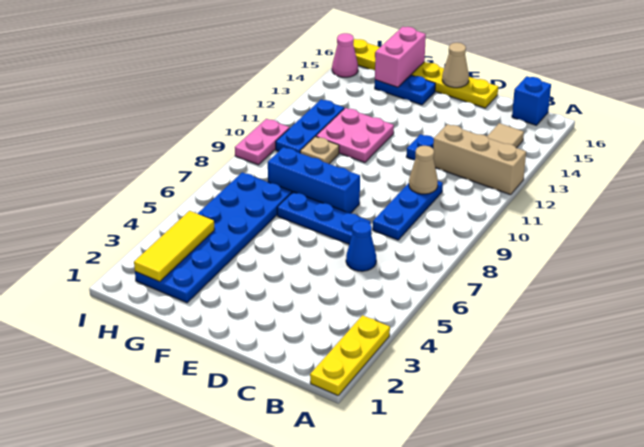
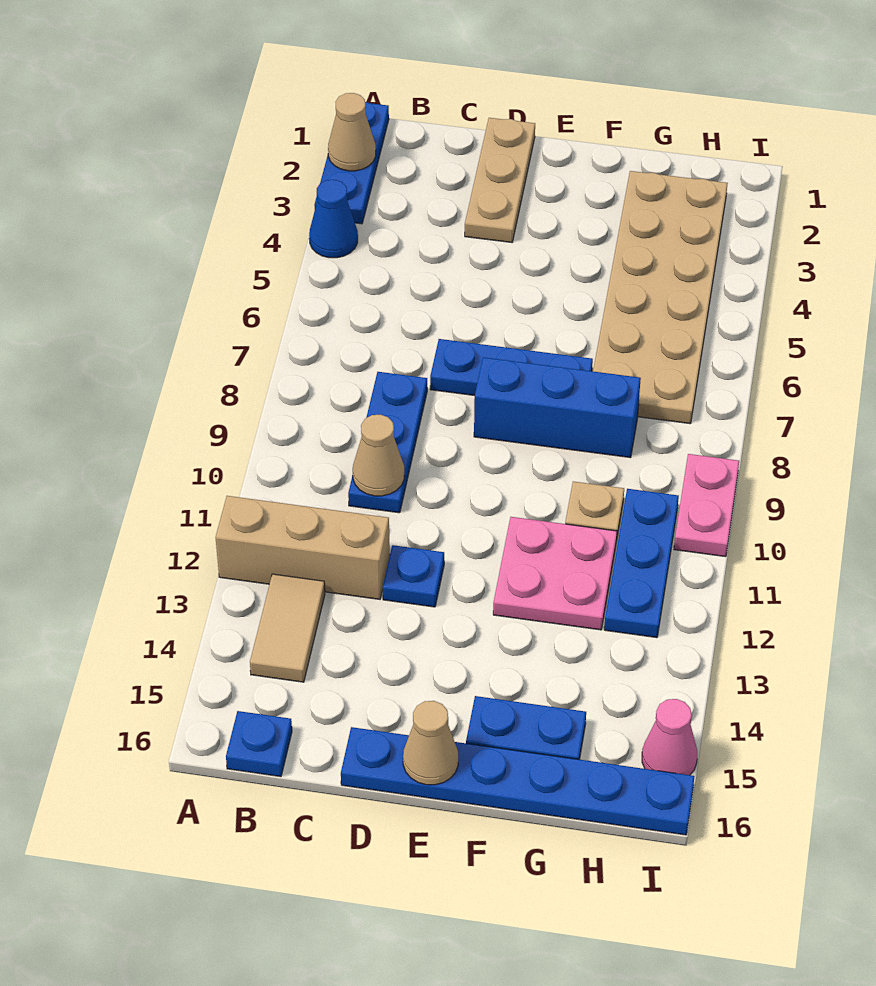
yellow plate A1:A3 level 1 -> blue plate A1:A3 level 1
none -> tan cone A2 level 2
blue brick B16 level 1 -> blue plate B16 level 1
blue cone C6 level 1 -> blue cone A4 level 1
none -> tan plate D1:D3 level 1
yellow plate D16:I16 level 1 -> blue plate D16:I16 level 1
blue plate G2:H7 level 1 -> tan plate G2:H7 level 1
pink brick G15:G16 level 2 -> none
yellow tile H2:H4 level 2 -> none

